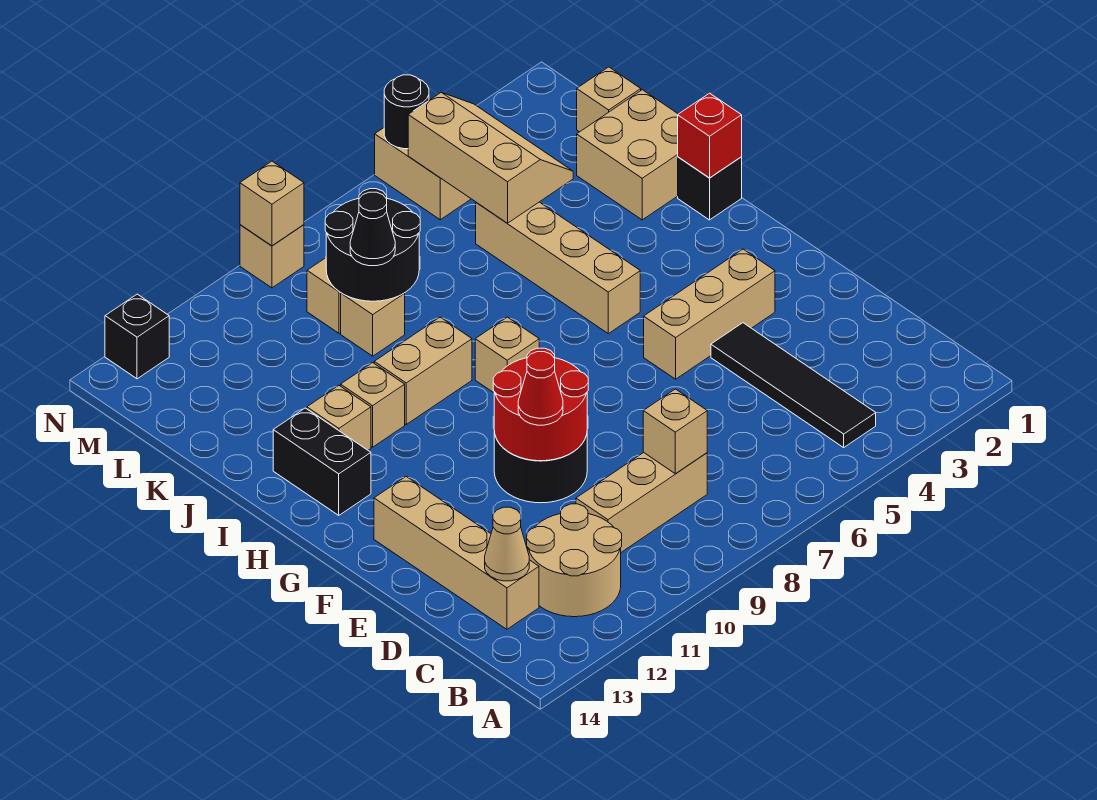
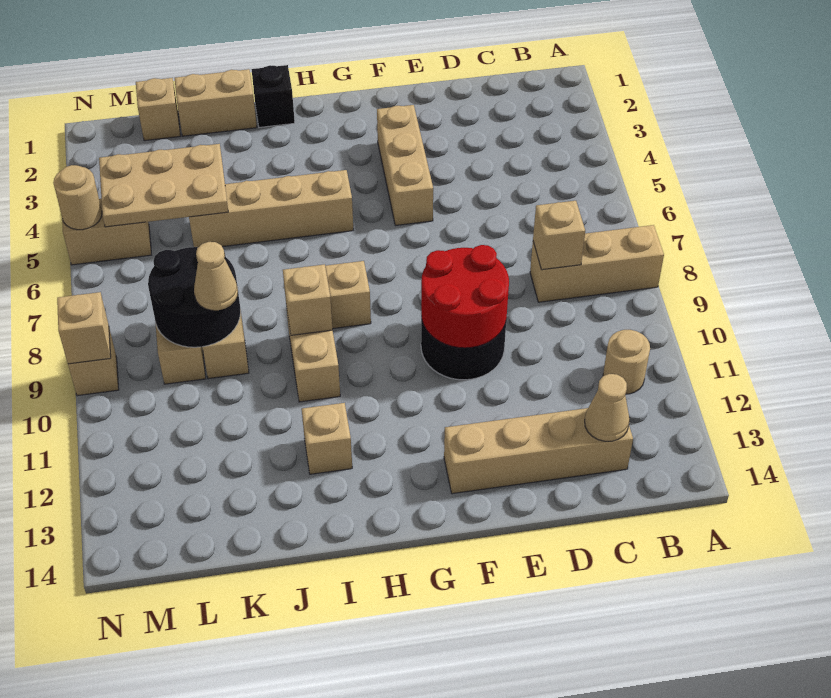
black tile B4:E4 level 1 -> none
tan round brick B11:C12 level 1 -> tan round brick B11 level 1
tan brick C8:C10 level 1 -> tan brick A8:C8 level 1
red cone E10 level 3 -> none
black brick H13:I13 level 1 -> none
red brick I1 level 2 -> none
tan brick I11 level 1 -> tan brick I9 level 2
tan brick J1:K2 level 1 -> tan brick J1:K1 level 1
tan slope K4:M5 level 2 top 5 -> tan plate K4:M5 level 2
black cone K9 level 3 -> tan cone K9 level 3
black round brick N5 level 2 -> tan round brick N5 level 2
black brick N13 level 1 -> none

